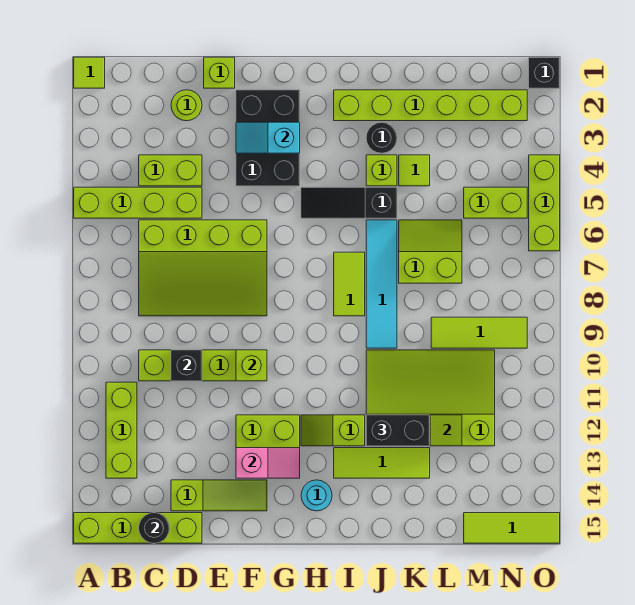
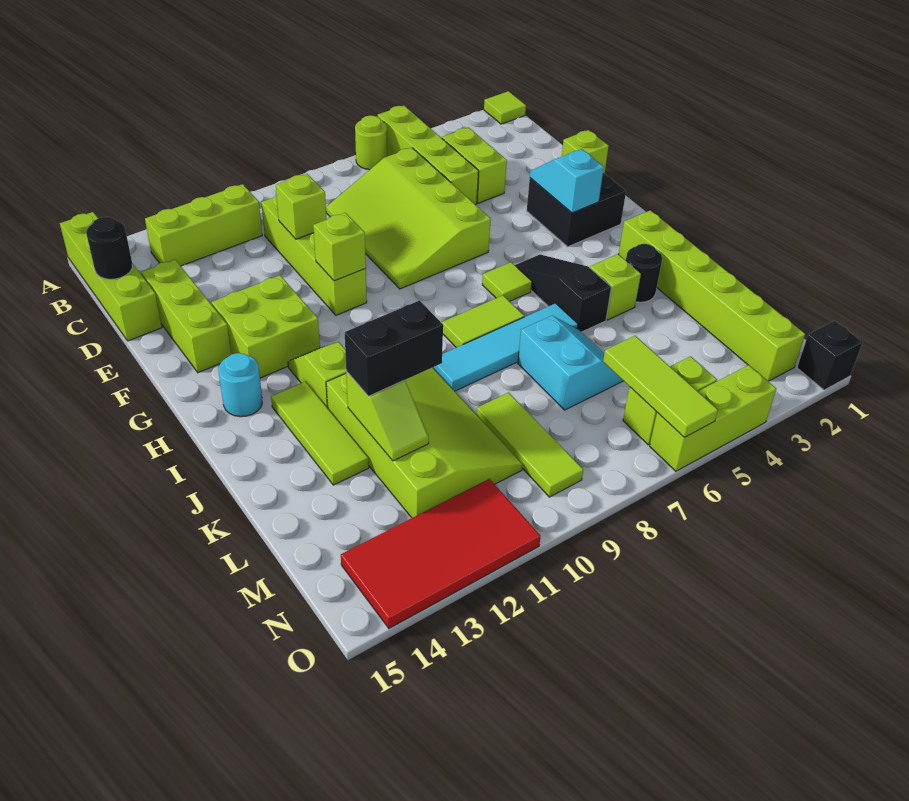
lime round brick D2 level 1 -> lime round brick A6 level 1
black brick D10 level 2 -> lime brick D10 level 2
lime slope D14:F14 level 1 top D -> lime brick D14:F14 level 1
black brick F2:G4 level 1 -> black brick F2:G3 level 1
pink slope F13:G13 level 2 top F -> none
black brick J12:K12 level 3 -> black brick K11:K12 level 3
lime tile K4 level 1 -> lime tile H6 level 1
lime slope K6:L7 level 1 top 7 -> cyan slope K6:L7 level 1 top 7
lime brick M5:N5 level 1 -> lime brick N5:N6 level 1
lime tile M15:O15 level 1 -> lime tile M6:O6 level 2
none -> red tile N11:O14 level 1

